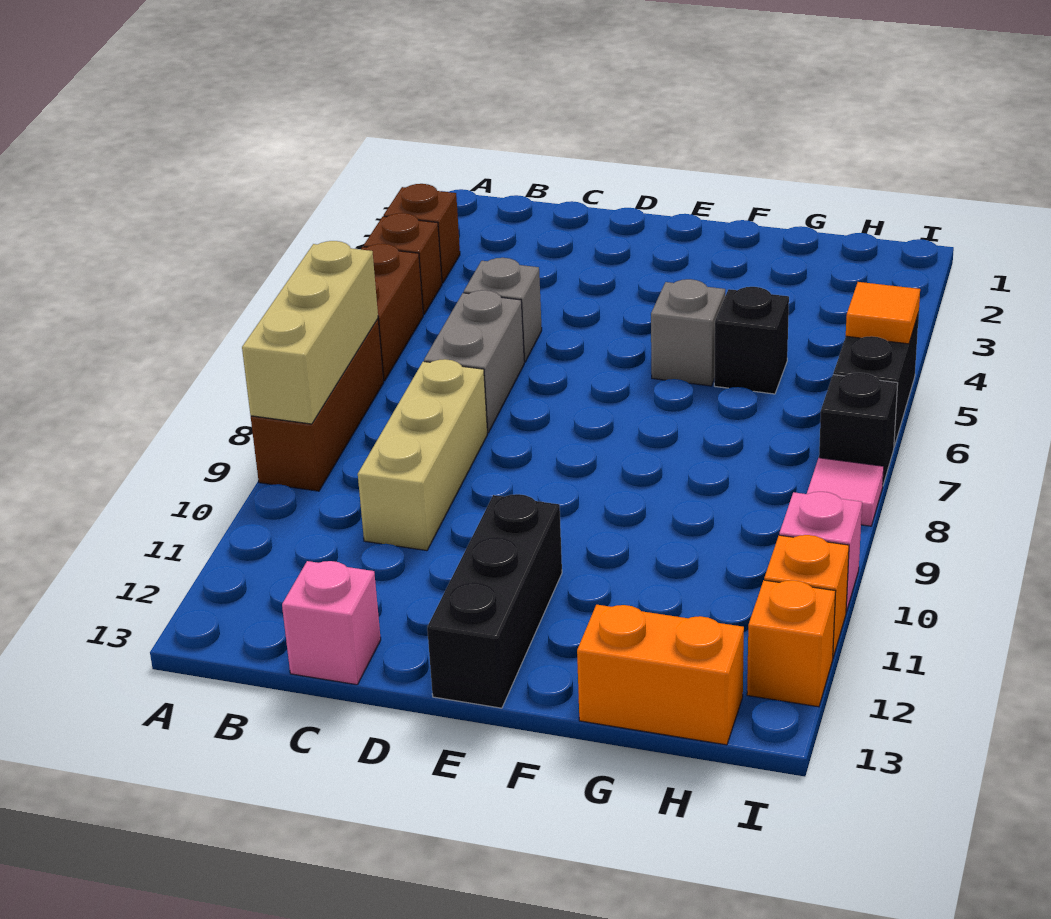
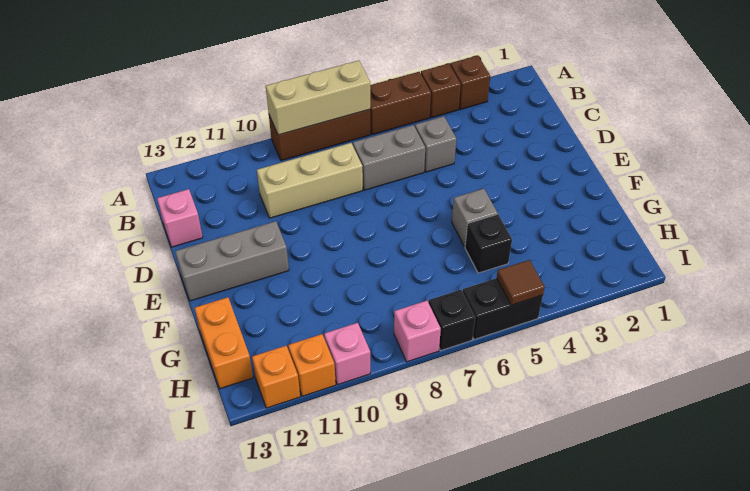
black brick E11:E13 level 1 -> grey brick E11:E13 level 1
orange tile I5 level 2 -> brown tile I5 level 2
pink tile I8 level 1 -> pink brick I8 level 1

